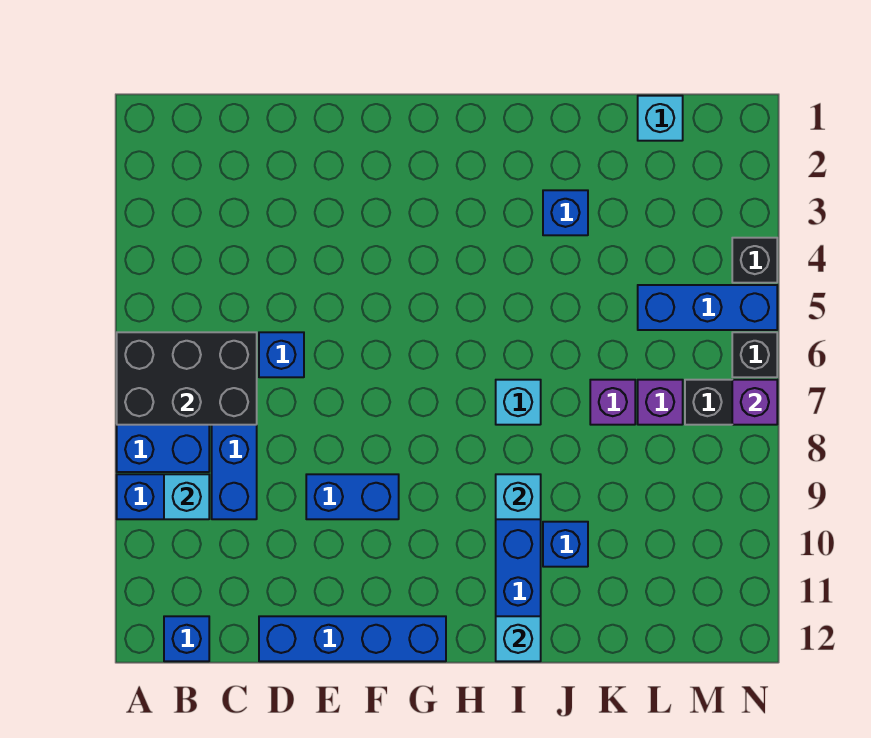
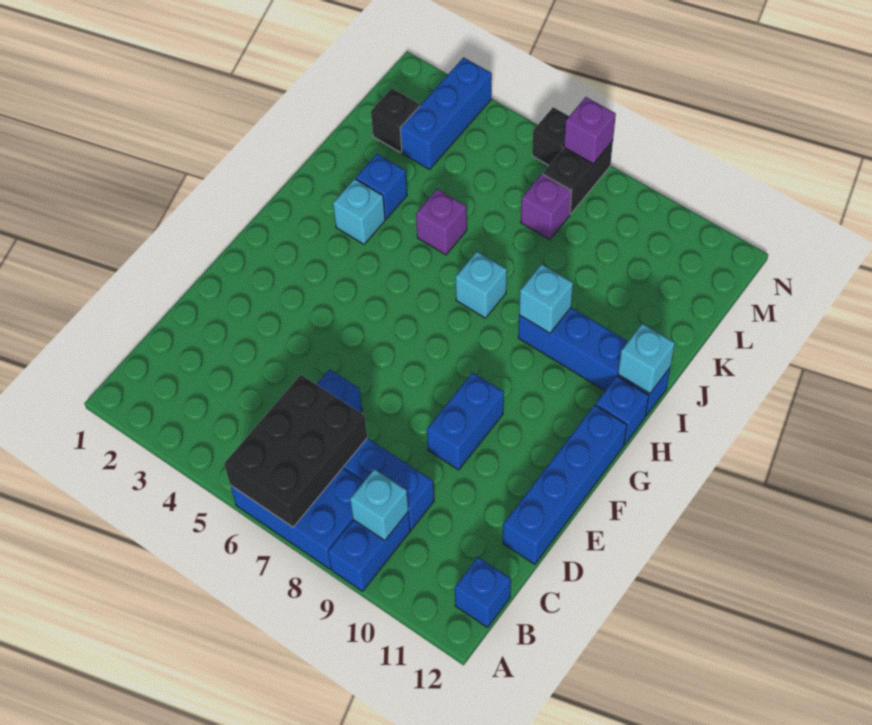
blue brick J10 level 1 -> blue brick H12 level 1
purple brick K7 level 1 -> purple brick J5 level 1
cyan brick L1 level 1 -> cyan brick I3 level 1
blue brick L5:N5 level 1 -> blue brick L3:N3 level 1
black brick N4 level 1 -> black brick L2 level 1

